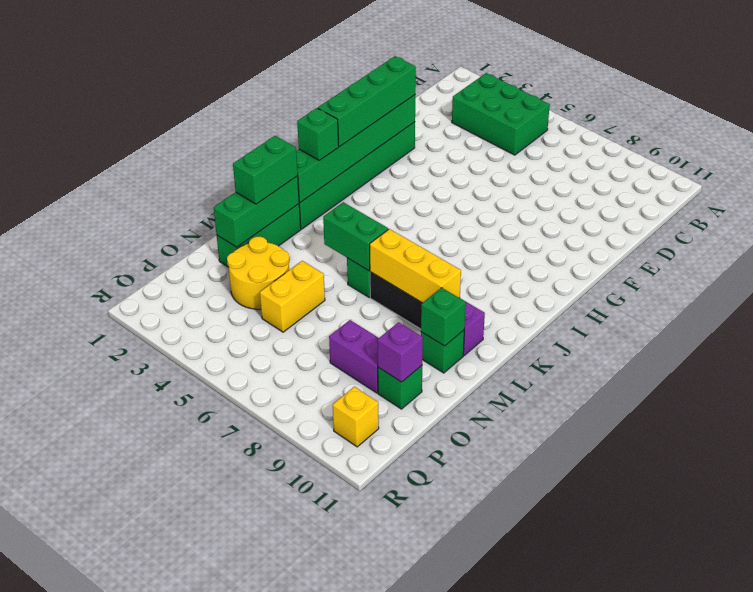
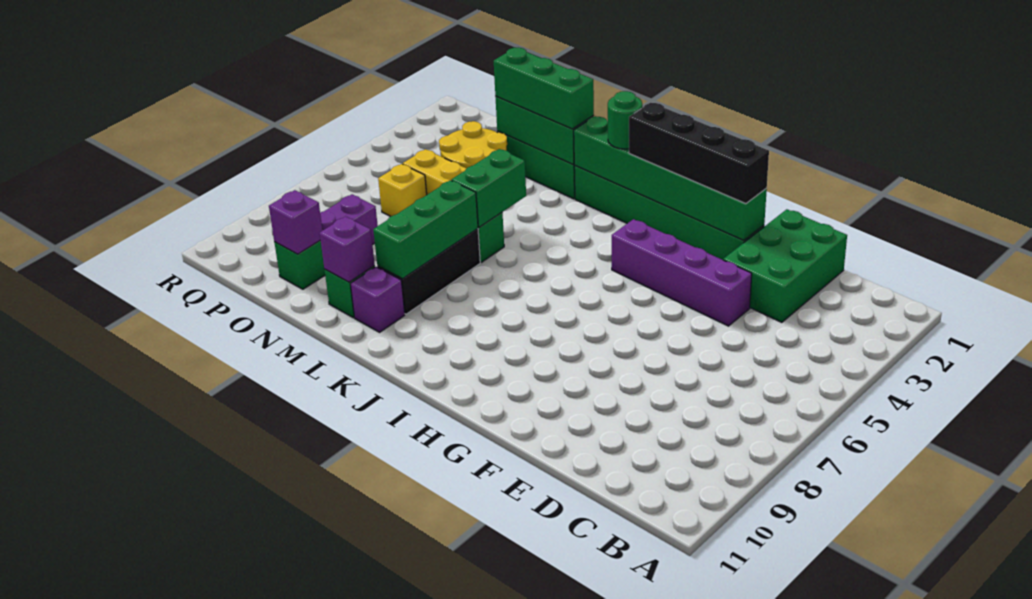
green brick B3:C5 level 1 -> green brick D1:E3 level 1
none -> purple brick E4:H4 level 1
green brick F2:I2 level 3 -> black brick F2:I2 level 3
green brick J2 level 3 -> green round brick J2 level 3
green brick L2:M2 level 3 -> green brick L2:N2 level 3
yellow brick L7:L9 level 2 -> green brick L7:L9 level 2
green brick M10 level 2 -> purple brick M10 level 2
yellow brick Q10 level 1 -> yellow brick O6 level 1

